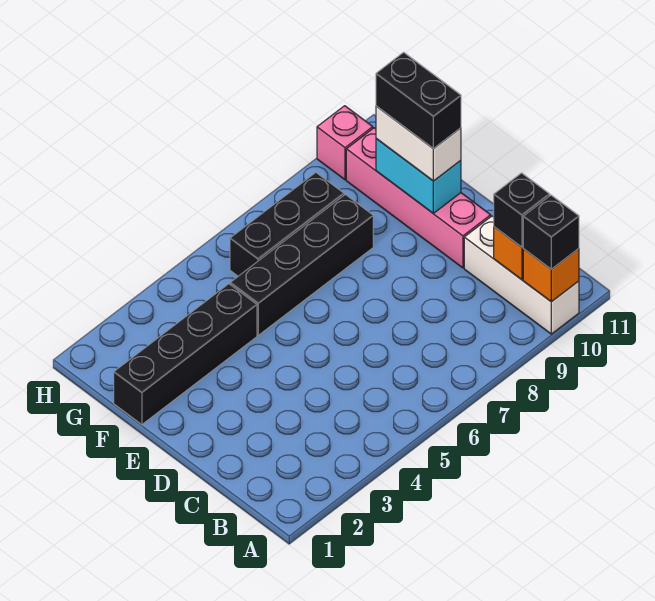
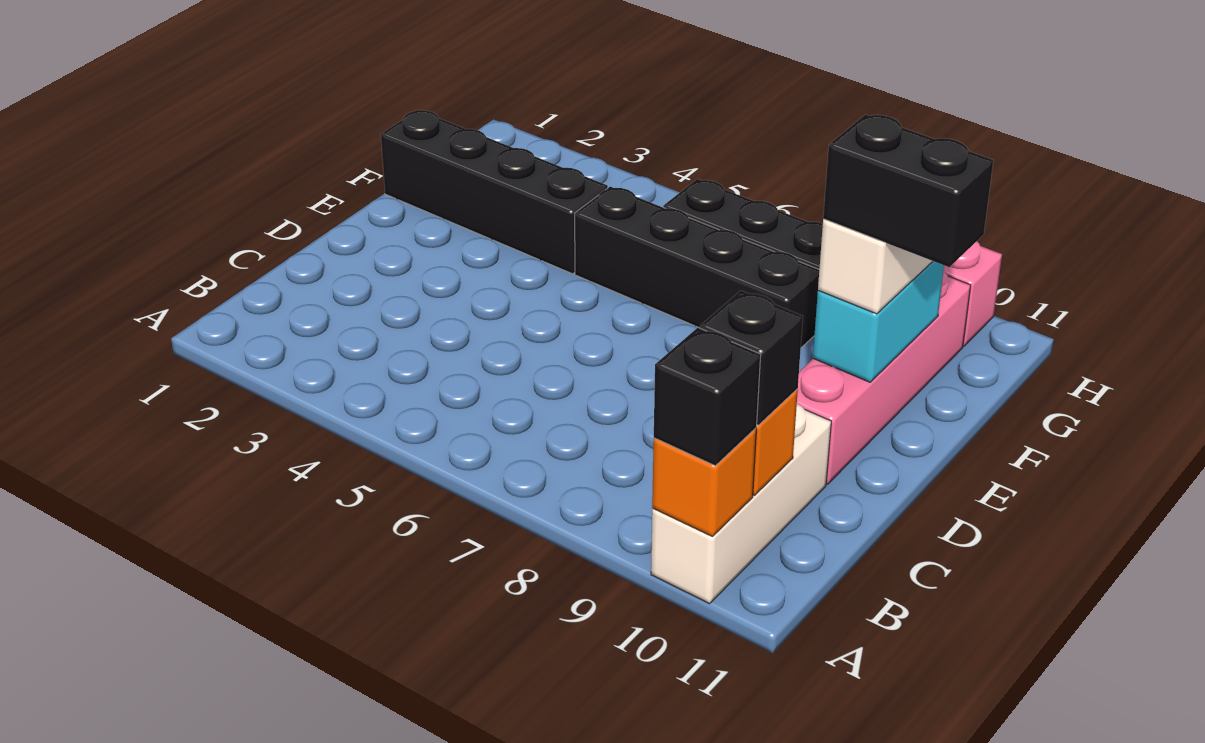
black brick E10:F10 level 4 -> black brick E10:E11 level 4

